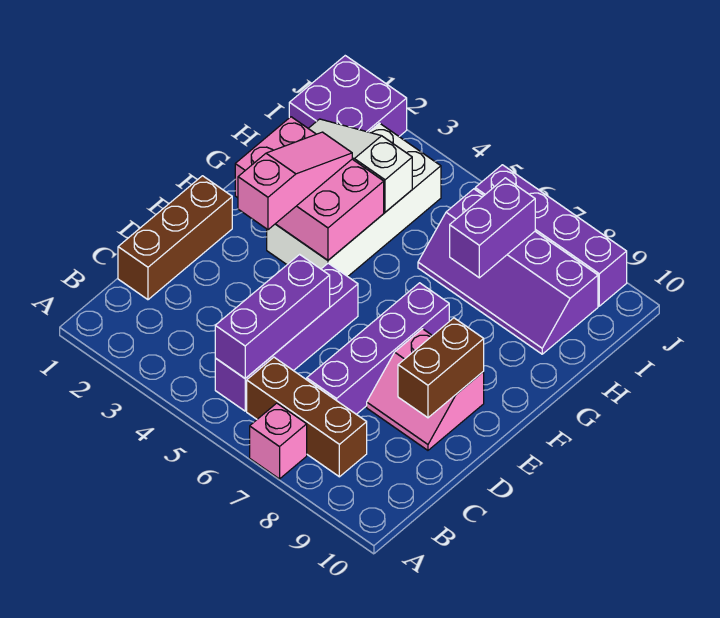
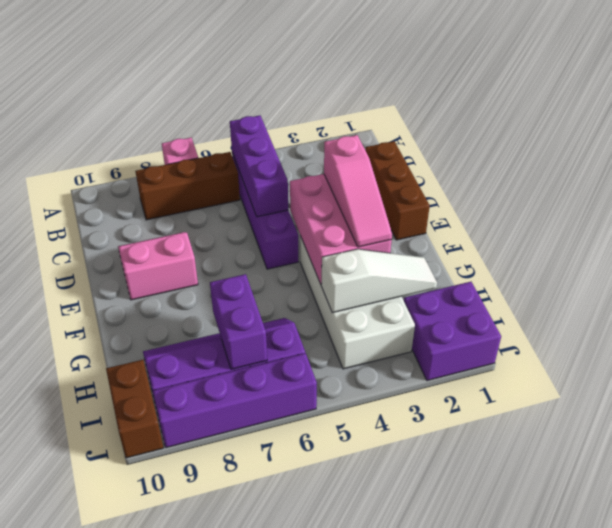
purple brick C7:F7 level 1 -> none
brown brick D9:E9 level 2 -> brown brick I10:J10 level 1
pink brick F2:G4 level 2 -> pink brick E3:G4 level 2

